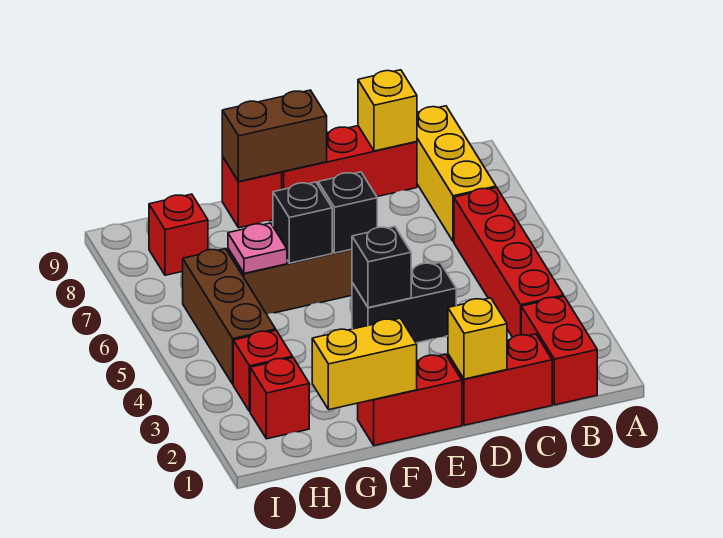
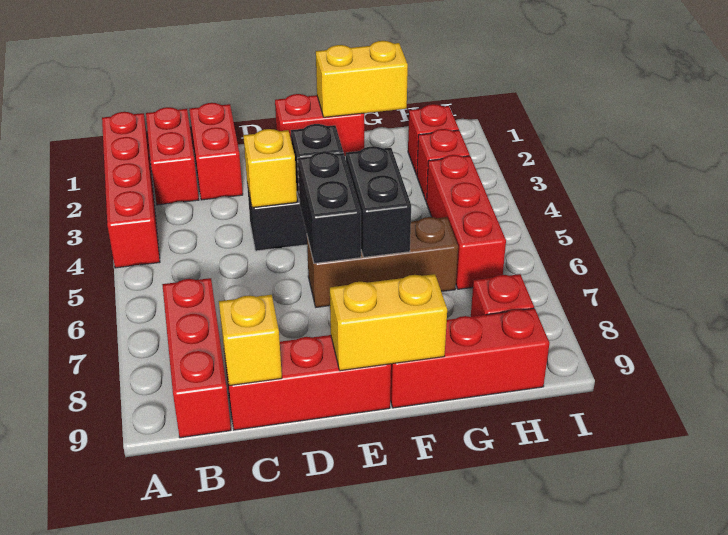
red brick B3:B6 level 1 -> red brick A1:A4 level 1
yellow brick B7:B9 level 1 -> red brick B7:B9 level 1
red brick C1:D1 level 1 -> red brick C1:C2 level 1
yellow brick D1 level 2 -> yellow brick D4 level 2
black brick E6 level 2 -> black brick E5:E6 level 2
brown brick E9:F9 level 2 -> yellow brick E9:F9 level 2
black brick F6 level 2 -> black brick F5:F6 level 2
red brick F9 level 1 -> red brick F9:H9 level 1
pink plate G6 level 2 -> none
brown brick H4:H6 level 1 -> red brick H4:H6 level 1

